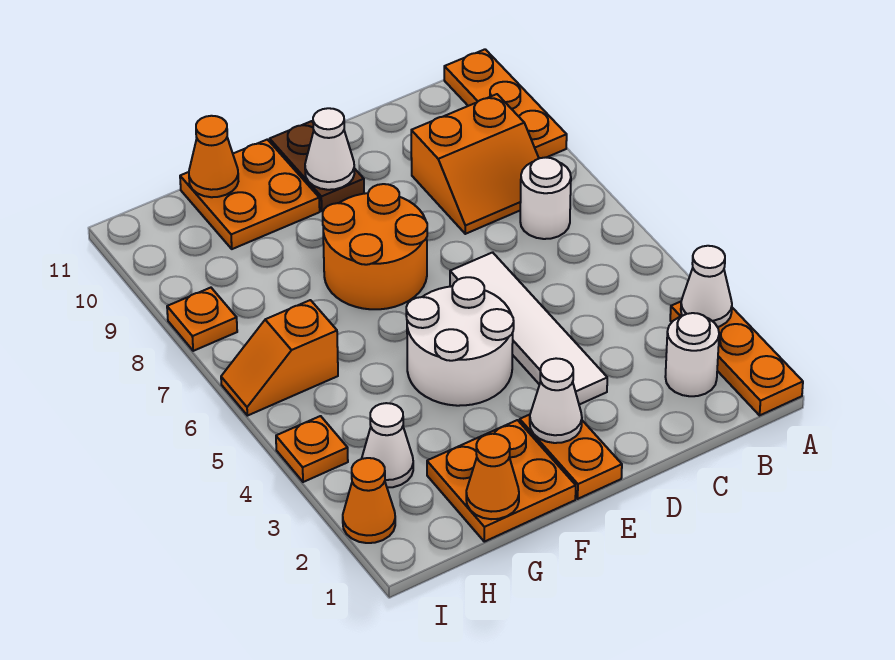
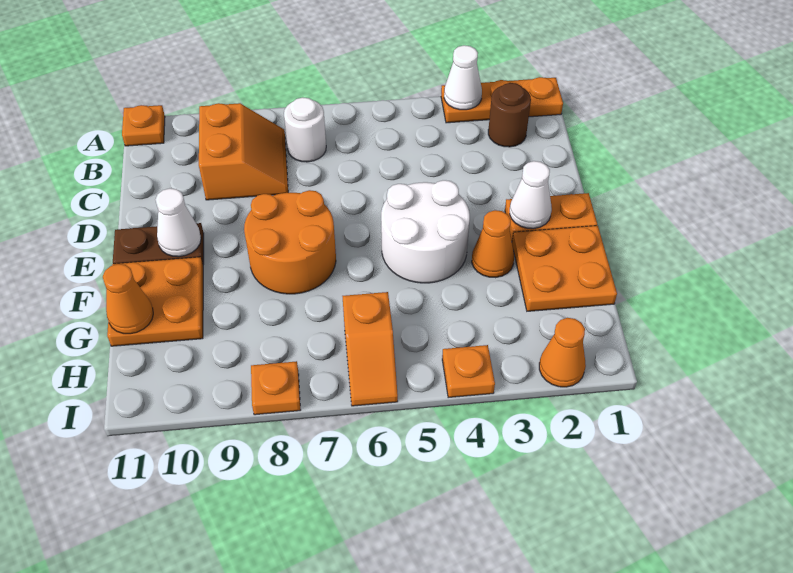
orange plate A9:A11 level 1 -> orange plate A11 level 1
white round brick B2 level 1 -> brown round brick B2 level 1
white tile D3:D6 level 1 -> none
orange cone G1 level 2 -> orange cone F3 level 1
white cone H3 level 1 -> none

